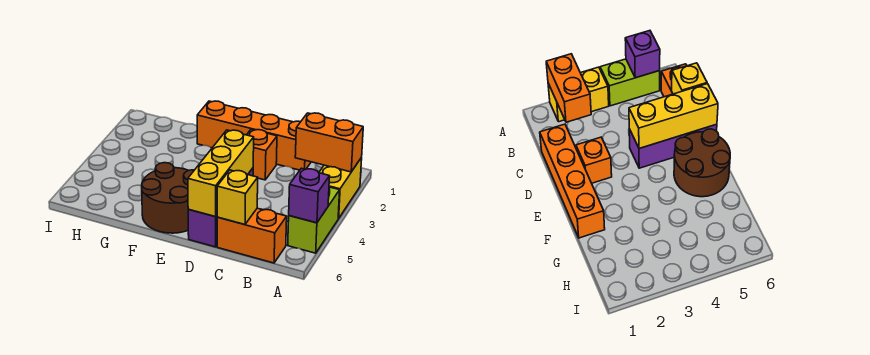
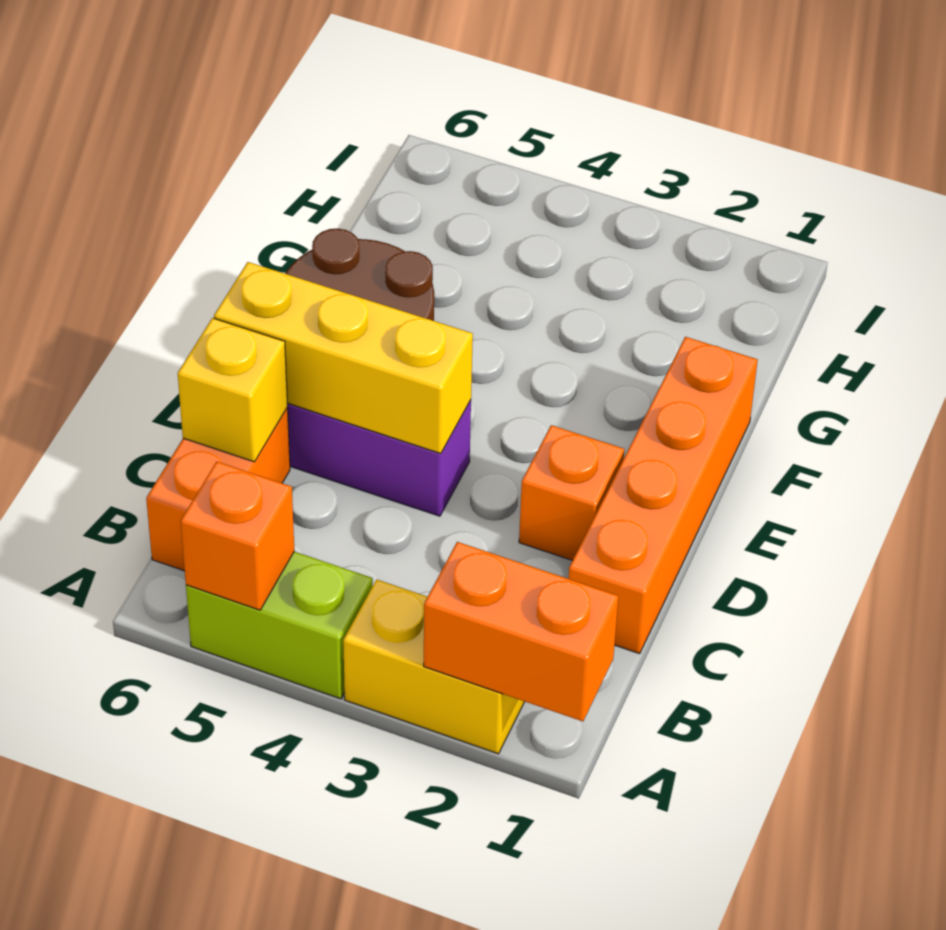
orange brick A2:B2 level 2 -> orange brick A1:A2 level 2
purple brick A5 level 2 -> orange brick A5 level 2

